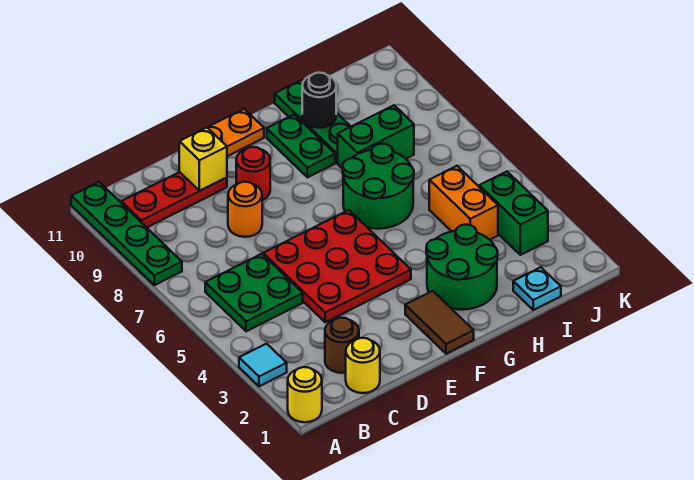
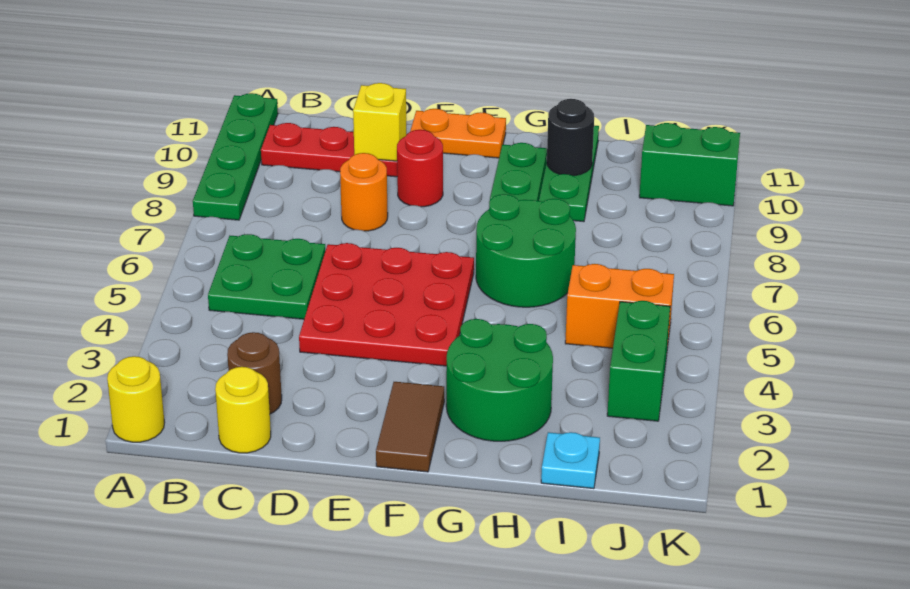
cyan tile A3 level 1 -> none
green brick H8:I8 level 1 -> green brick J10:K10 level 1
orange brick I4:I5 level 1 -> orange brick I5:J5 level 1

